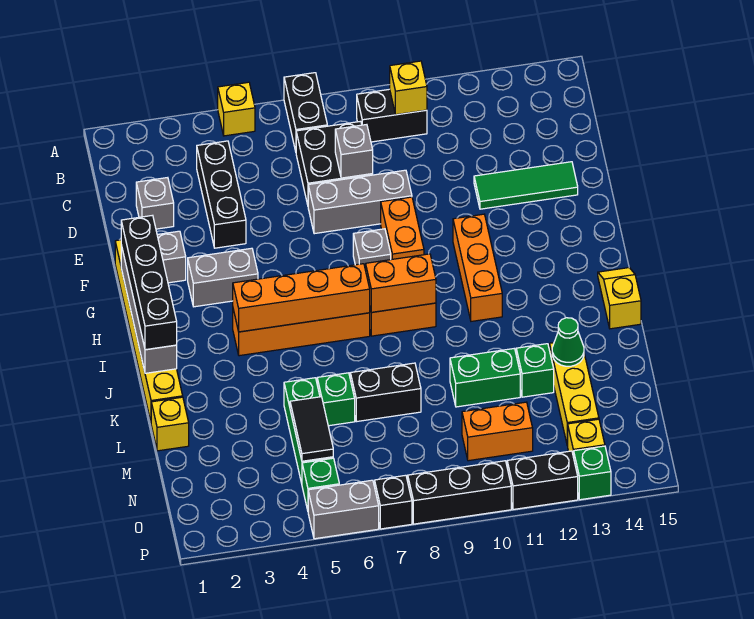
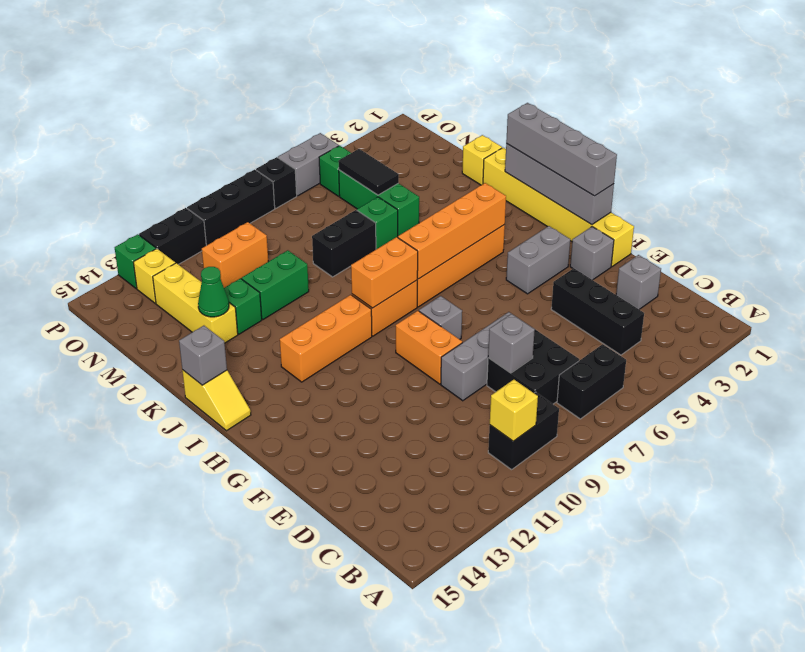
yellow brick A5 level 1 -> none
black brick A7:B7 level 1 -> black brick B6:B7 level 1
green tile E12:E14 level 1 -> none
black brick G1:J1 level 3 -> grey brick G1:J1 level 3
orange brick G11:I11 level 1 -> orange brick I10:I12 level 1
none -> grey brick J15 level 2

